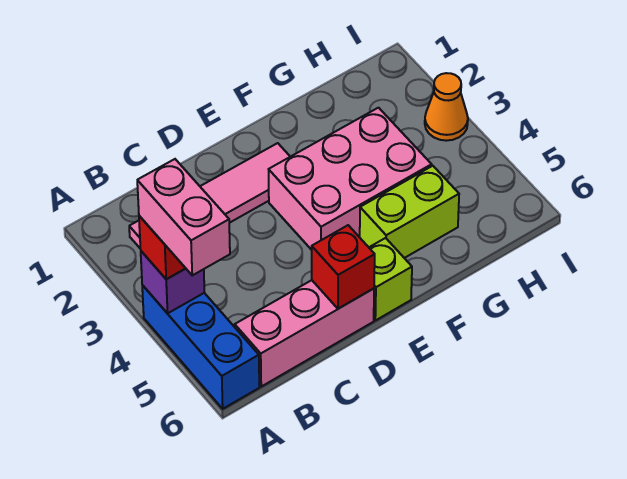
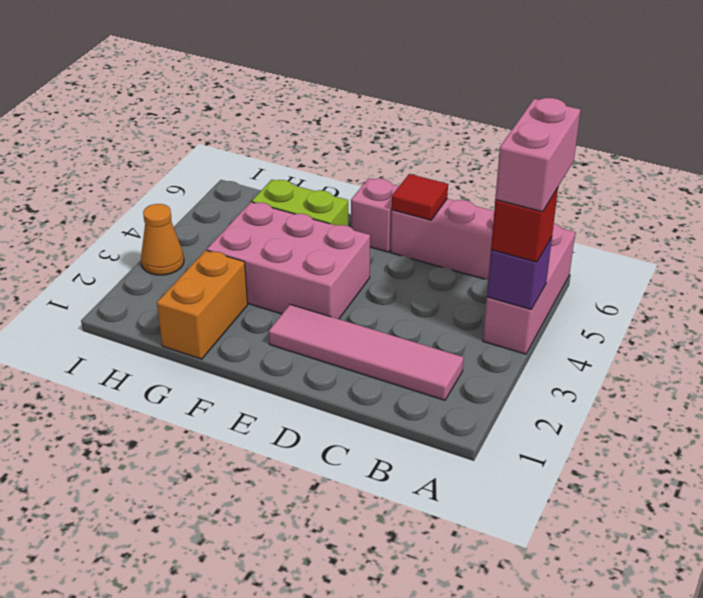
blue brick A4:A6 level 1 -> pink brick A4:A6 level 1
red brick D6 level 2 -> red tile D6 level 2
lime brick E6 level 1 -> pink brick E6 level 1
none -> orange brick G1:G2 level 1

